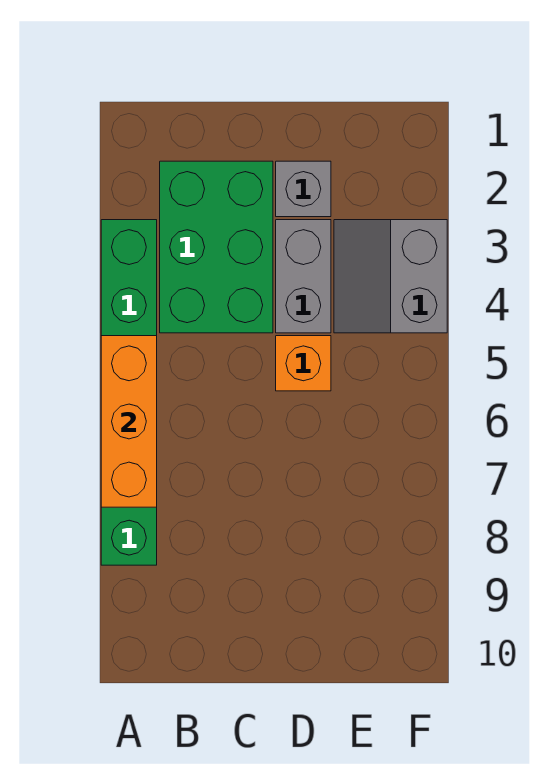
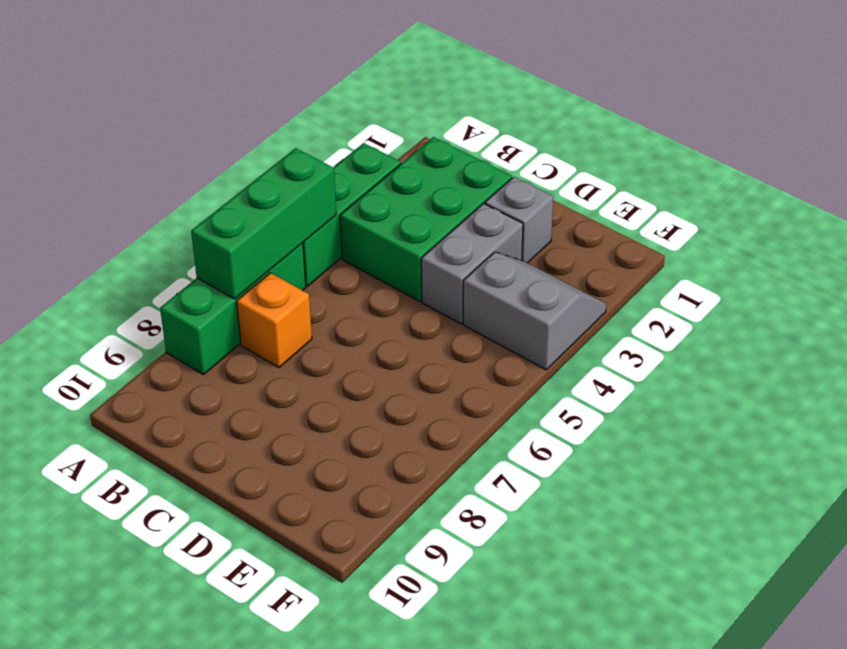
orange brick A5:A7 level 2 -> green brick A5:A7 level 2
orange brick D5 level 1 -> orange brick B7 level 1
grey slope E3:F4 level 1 top F -> grey slope E3:F4 level 1 top 4

